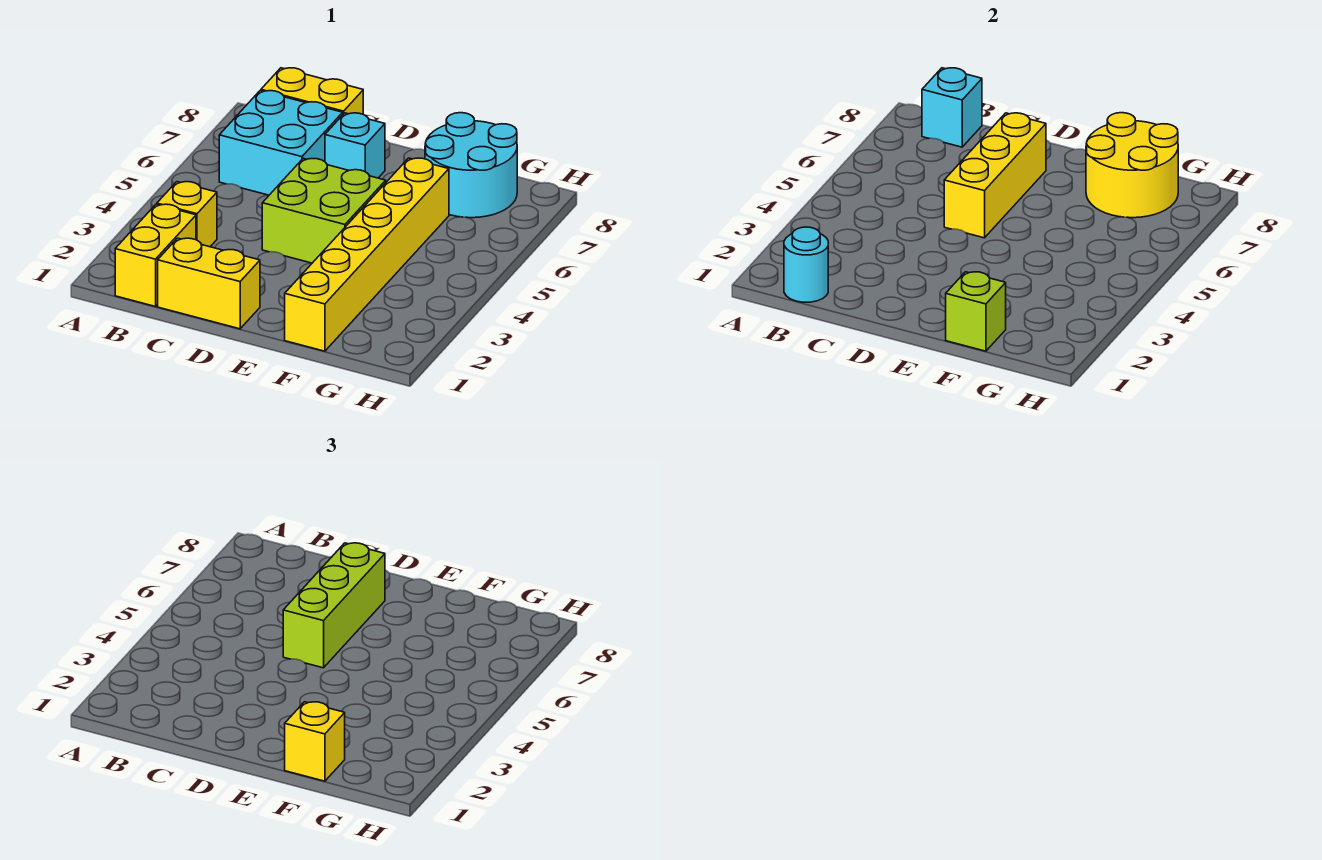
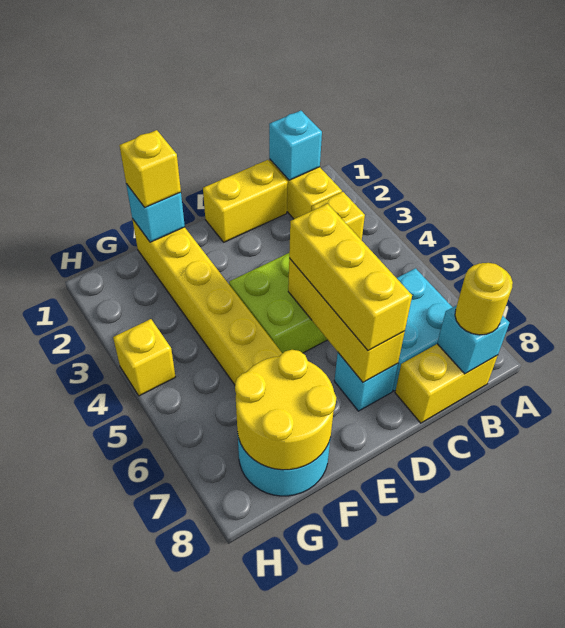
cyan round brick B1 level 2 -> cyan brick B1 level 2
none -> yellow round brick B8 level 3
lime brick D5:D7 level 3 -> yellow brick D5:D7 level 3
lime brick F1 level 2 -> cyan brick F1 level 2
none -> yellow brick H4 level 1

